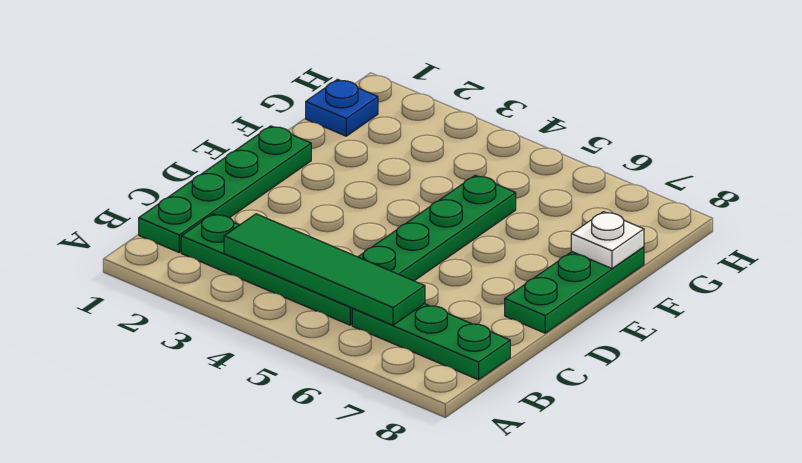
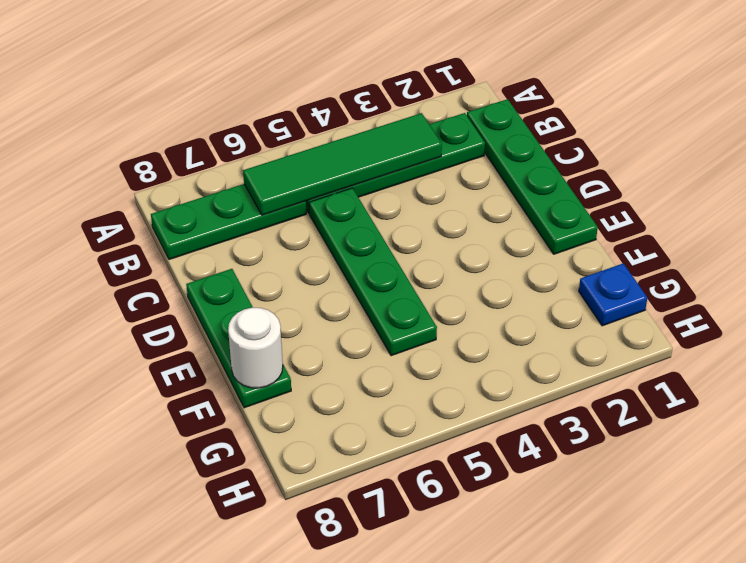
white plate F8 level 2 -> white round brick F8 level 2

